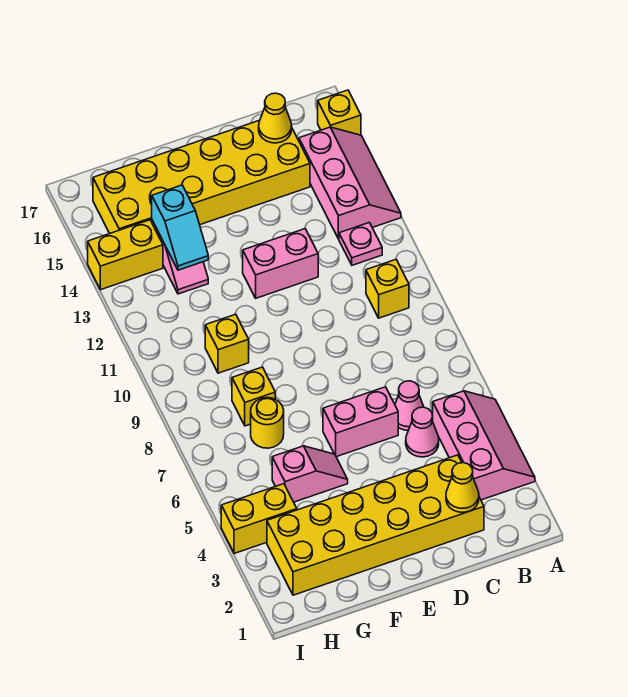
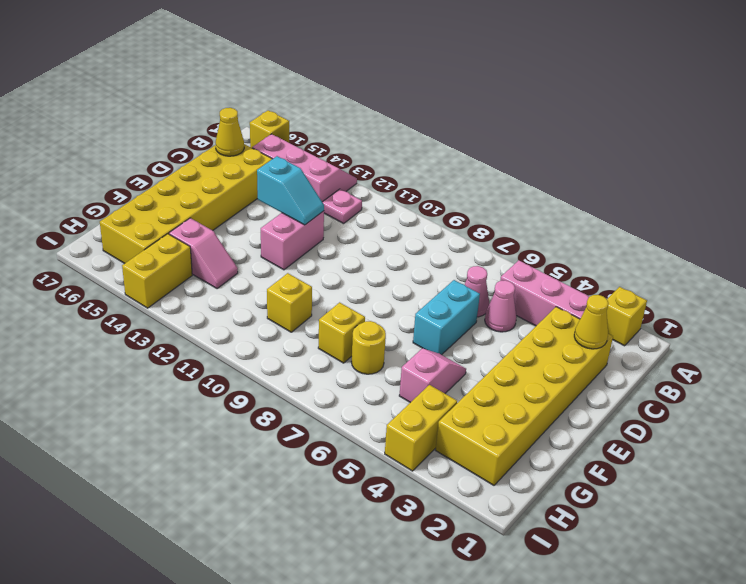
yellow brick B10 level 1 -> yellow brick A2 level 1
pink brick D6:E6 level 1 -> cyan brick D6:E6 level 1
cyan slope G13:G14 level 2 top 14 -> cyan slope D12:D13 level 2 top 13

